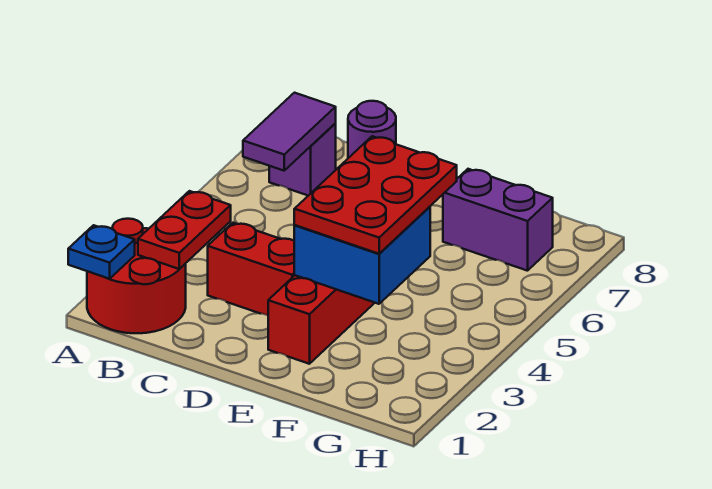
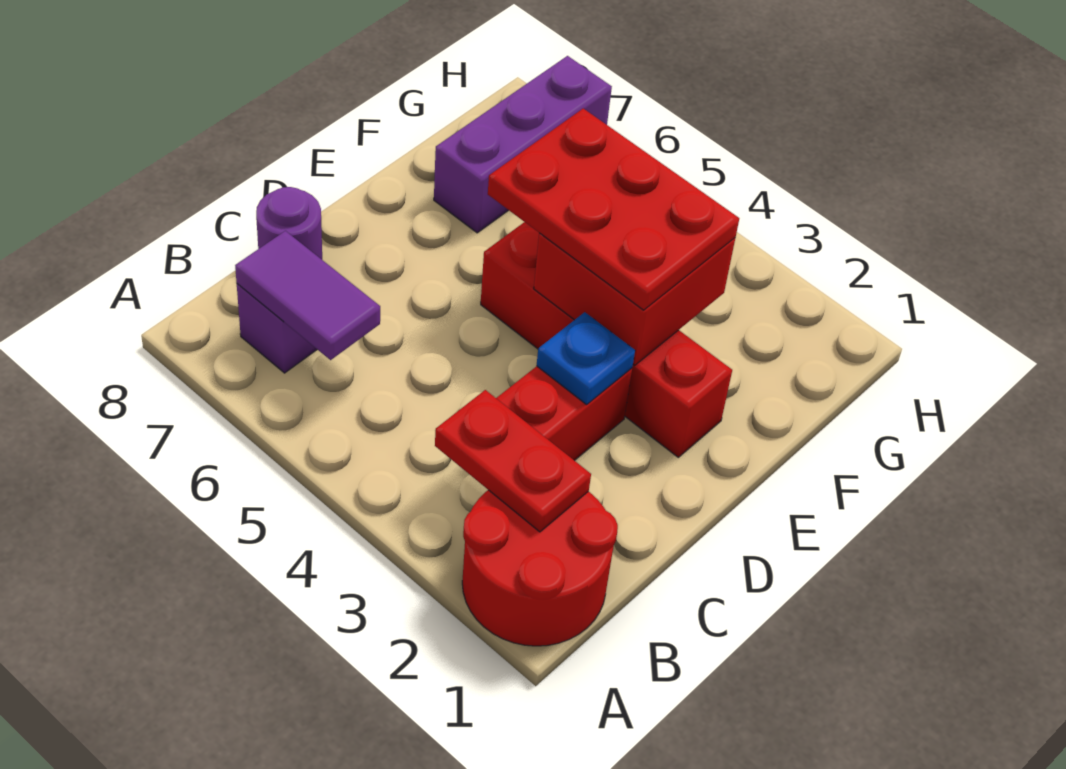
blue plate A1 level 2 -> blue plate D3 level 2
blue brick E3:F4 level 2 -> red brick E3:F4 level 2
purple brick F7:G7 level 1 -> purple brick F7:H7 level 1

